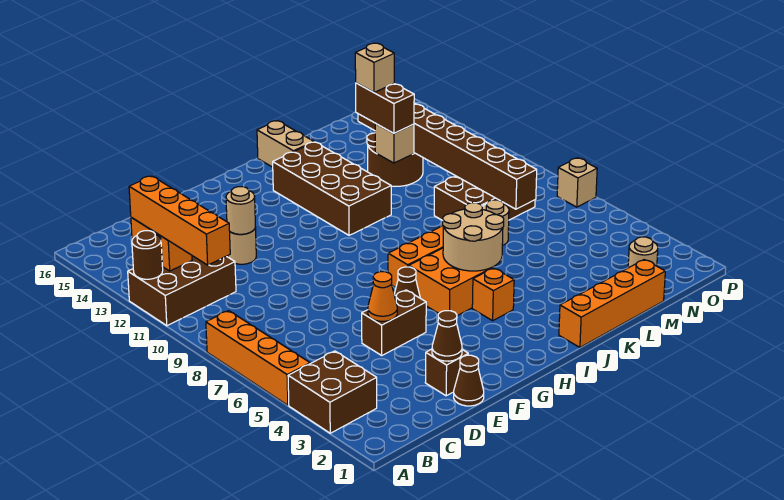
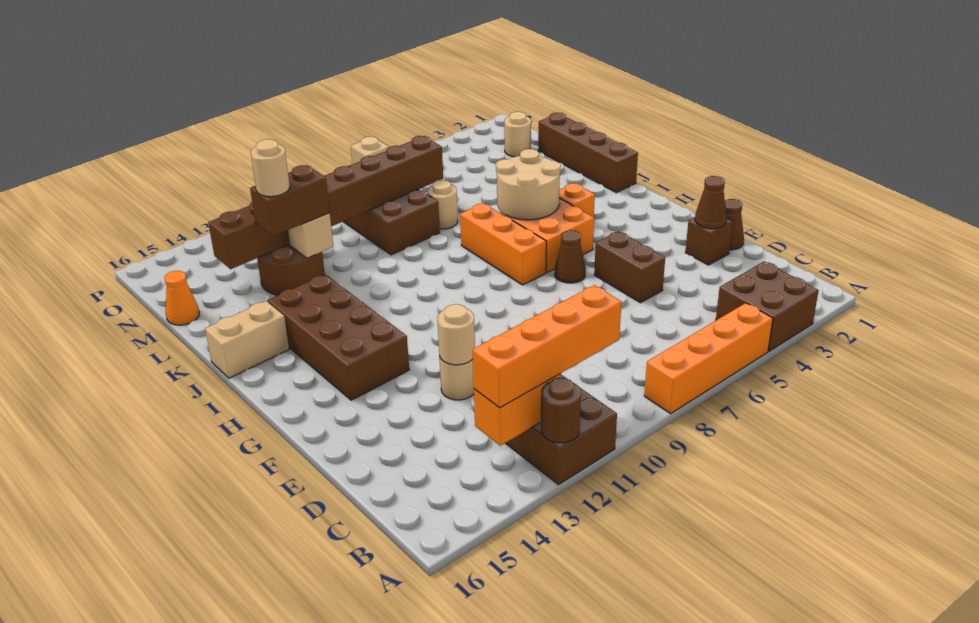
orange cone E5 level 2 -> orange cone M16 level 1
brown brick I11:J14 level 1 -> brown brick G13:J14 level 1
orange brick J1:M1 level 1 -> brown brick J1:M1 level 1
tan brick L13 level 4 -> tan round brick L13 level 4

